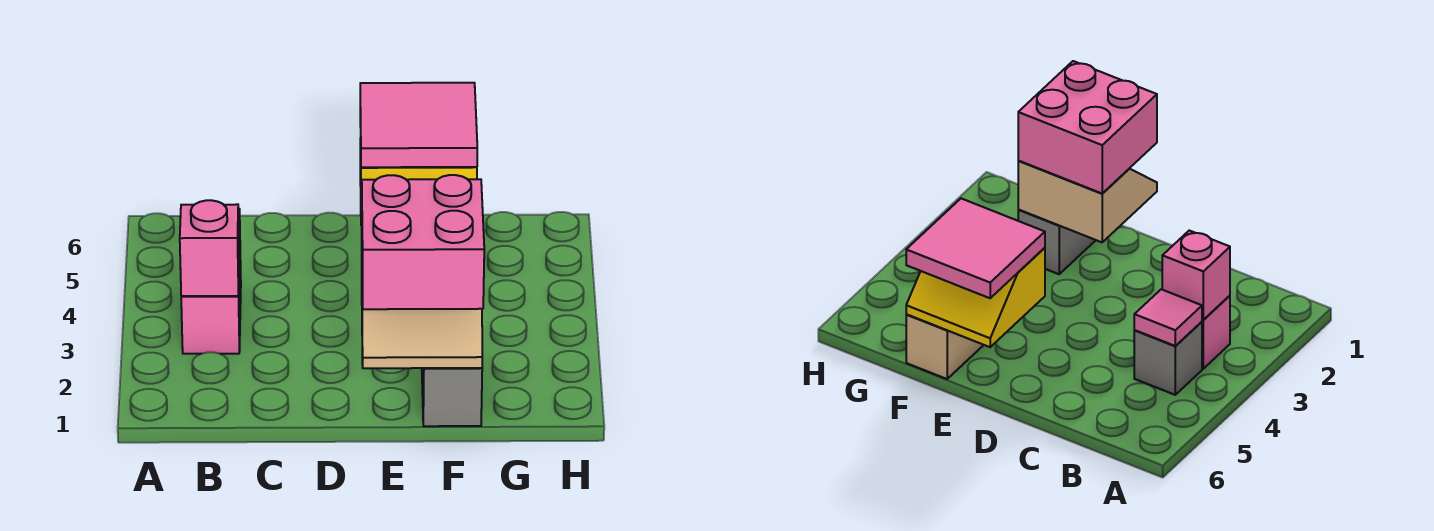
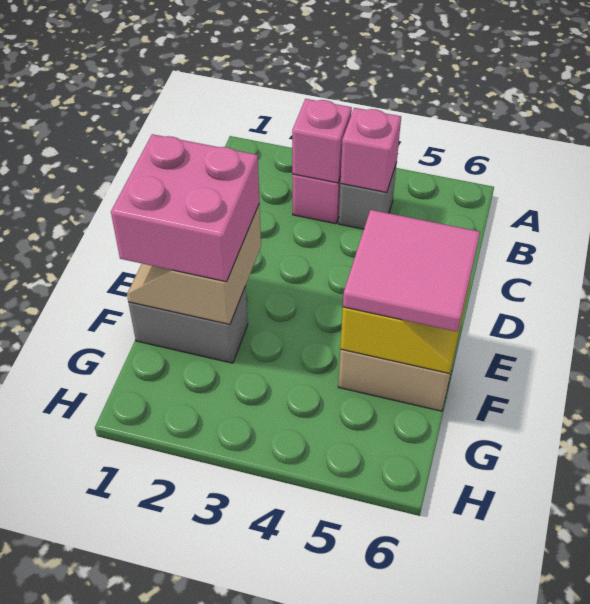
pink tile B4 level 2 -> pink brick B4 level 2

